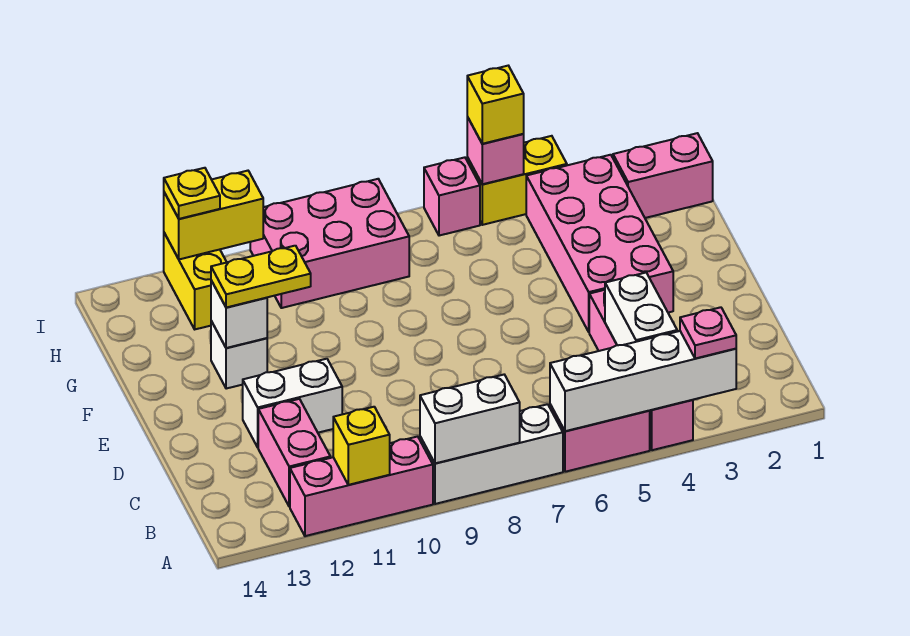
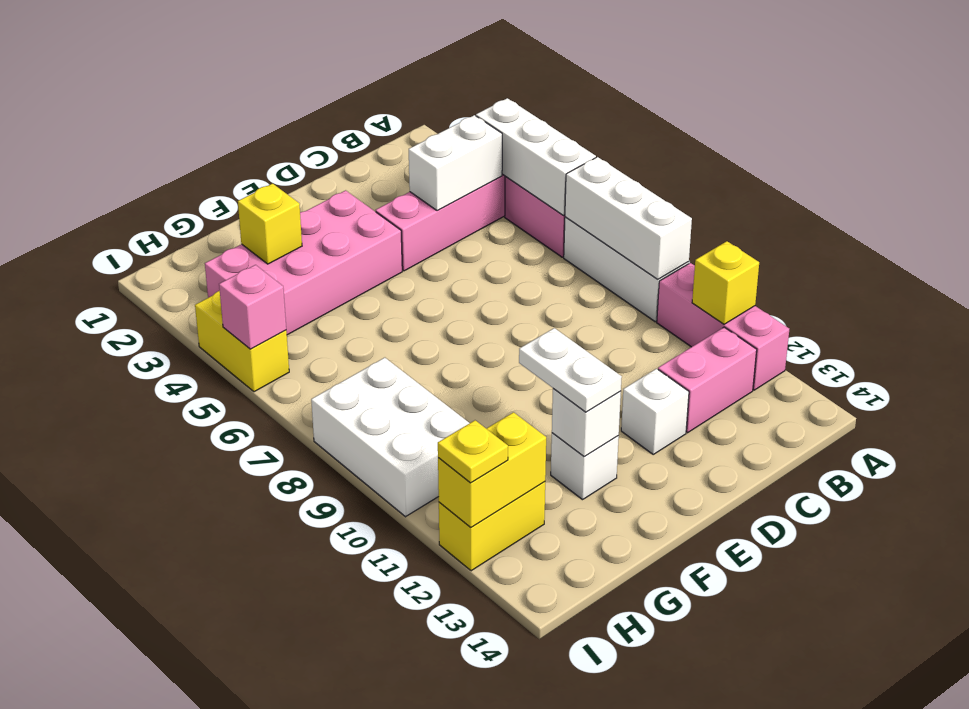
white brick A3:A6 level 2 -> white brick A4:A6 level 2
pink plate A3 level 3 -> none
white brick A8:A9 level 2 -> white brick A7:A9 level 2
white brick D11:D12 level 1 -> white brick D12 level 1
yellow plate F11:F12 level 3 -> white plate F11:F12 level 3
pink brick H1:H2 level 1 -> none
pink brick H8:I10 level 1 -> white brick H8:I10 level 1
yellow brick I5 level 3 -> yellow brick G3 level 2
pink brick I6 level 1 -> none
yellow brick I11:I12 level 2 -> yellow brick H12:I12 level 2

